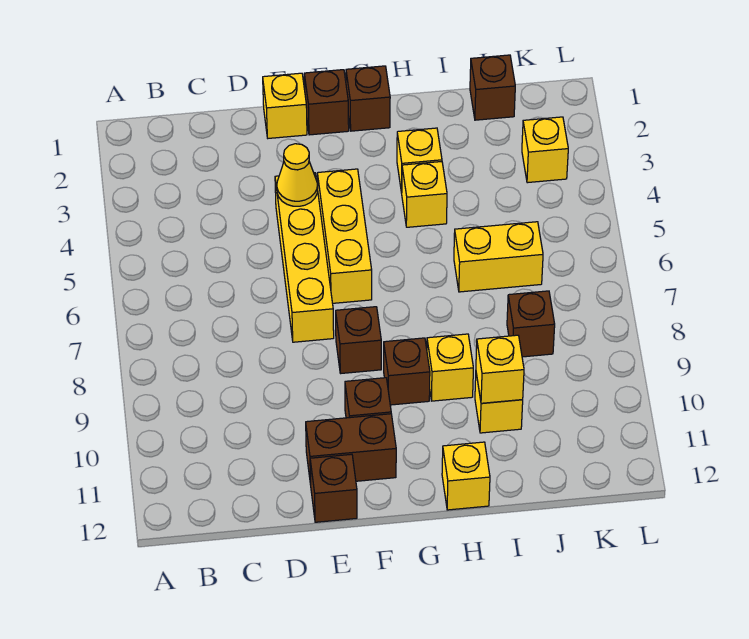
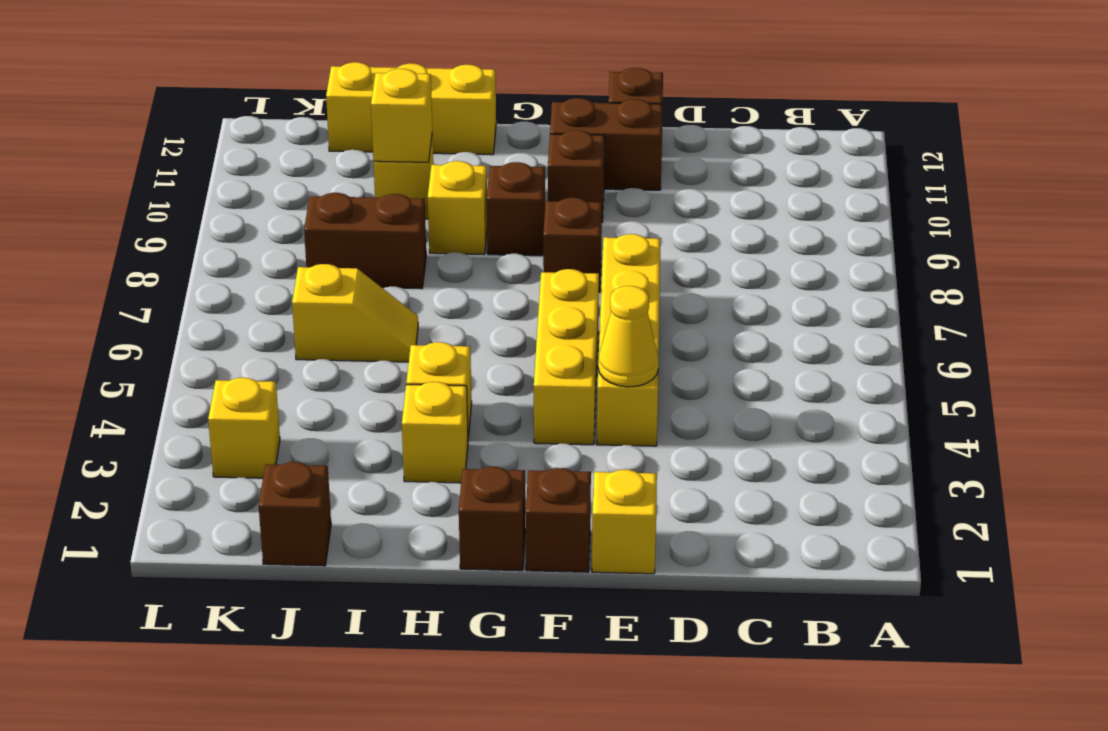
yellow brick H12 level 1 -> yellow brick H12:J12 level 1
yellow brick I6:J6 level 1 -> yellow slope I6:J6 level 1 top J
brown brick J8 level 1 -> brown brick I8:J8 level 1

